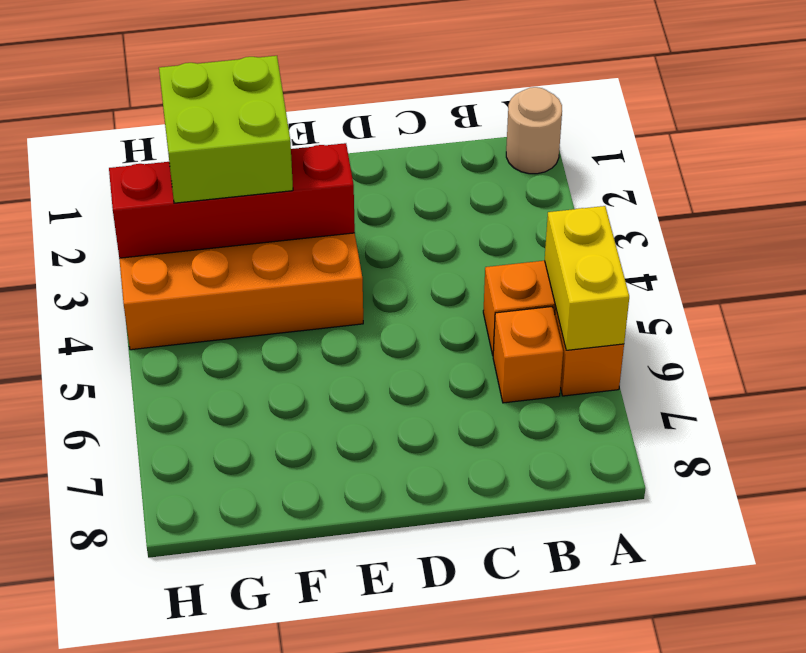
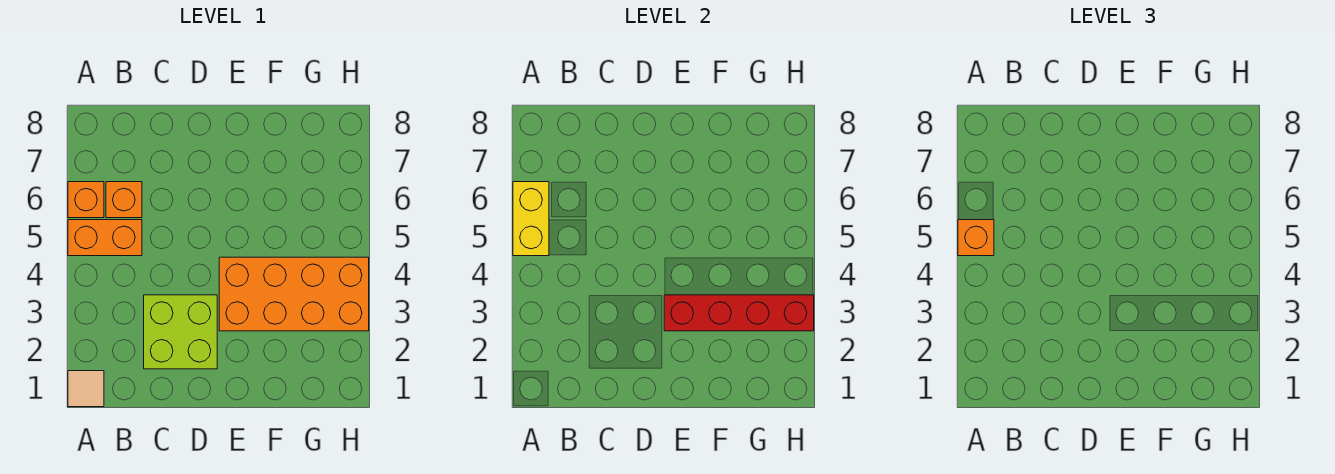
tan round brick A1 level 1 -> tan tile A1 level 1
none -> orange brick A5 level 3
lime brick F2:G3 level 3 -> lime brick C2:D3 level 1

